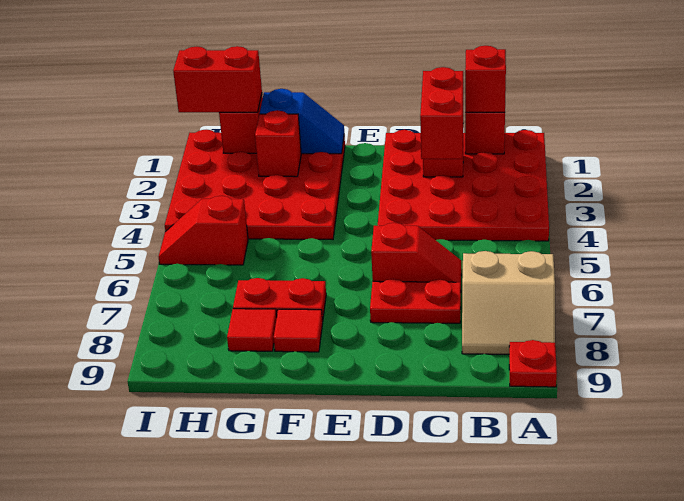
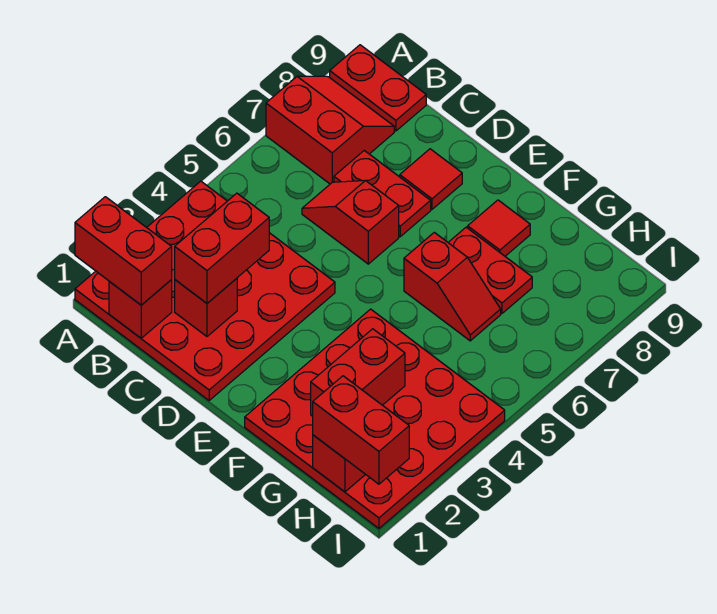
tan slope A7:B8 level 1 top 7 -> red slope A7:B8 level 1 top 7
red plate A9 level 1 -> red plate A9:B9 level 1
red brick B1 level 3 -> red brick A1:B1 level 3
blue slope F1:G1 level 2 top G -> none
red brick G2 level 2 -> red brick G2:G3 level 2
red tile G8 level 1 -> red tile D8 level 1
red slope H5:I5 level 1 top H -> red slope F6:G6 level 1 top F

